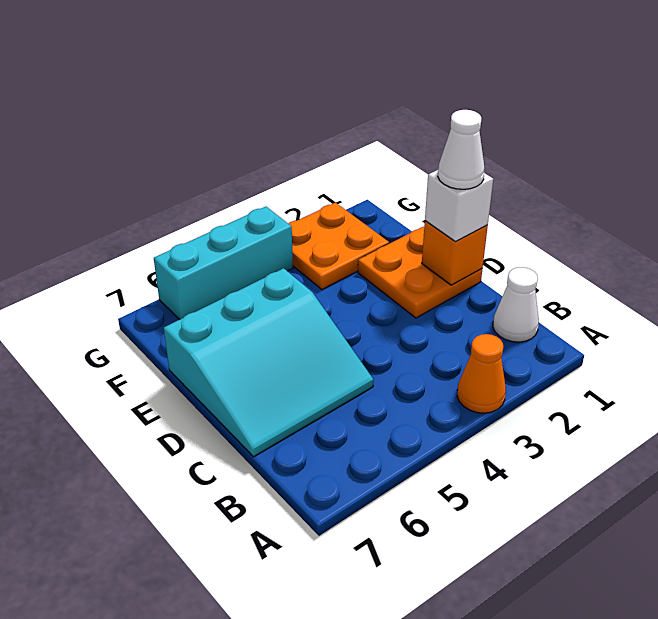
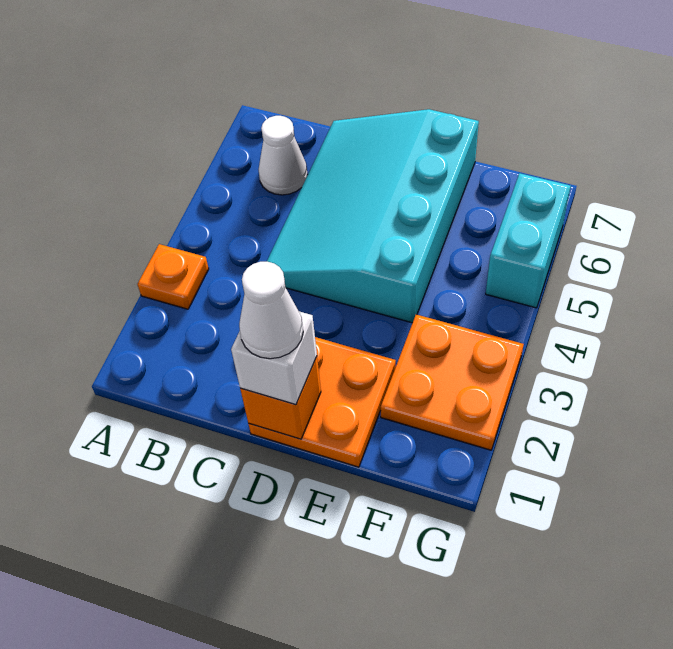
orange cone A3 level 1 -> orange plate A3 level 1
white cone B1 level 1 -> white cone B6 level 1
cyan slope C5:E7 level 1 top E -> cyan slope C4:E7 level 1 top E
cyan brick G4:G6 level 1 -> cyan brick G5:G6 level 1

